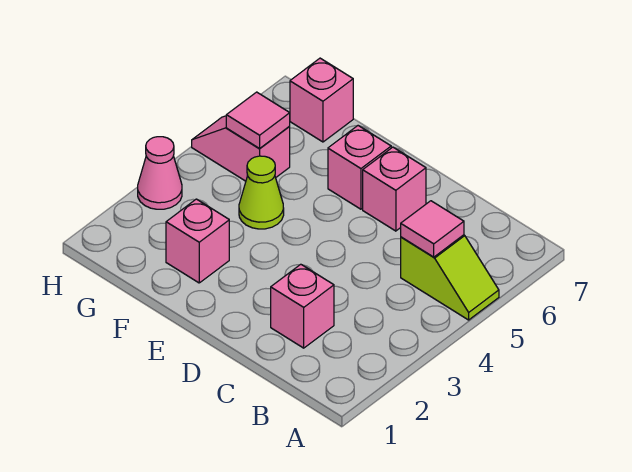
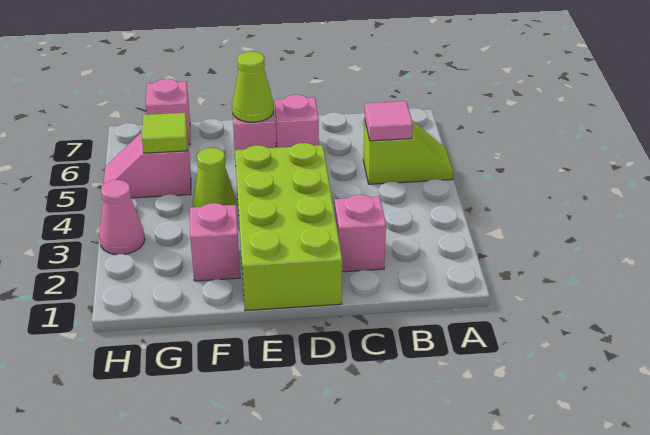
none -> lime brick D1:E4 level 1
none -> lime cone E6 level 2
pink tile G5 level 2 -> lime tile G5 level 2

